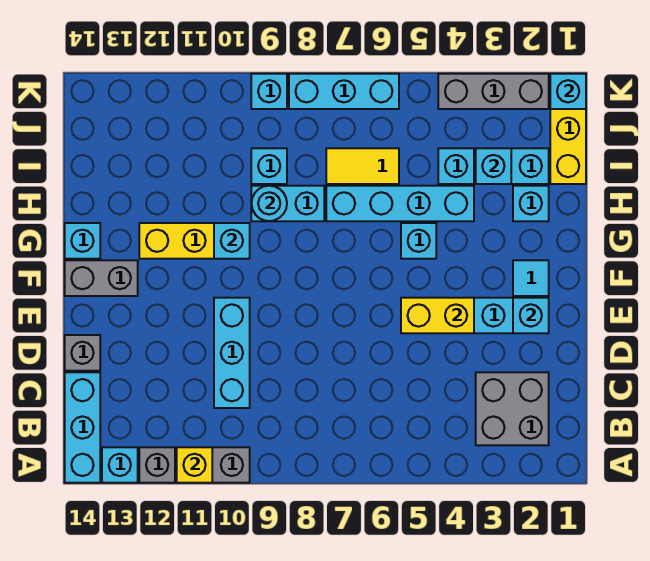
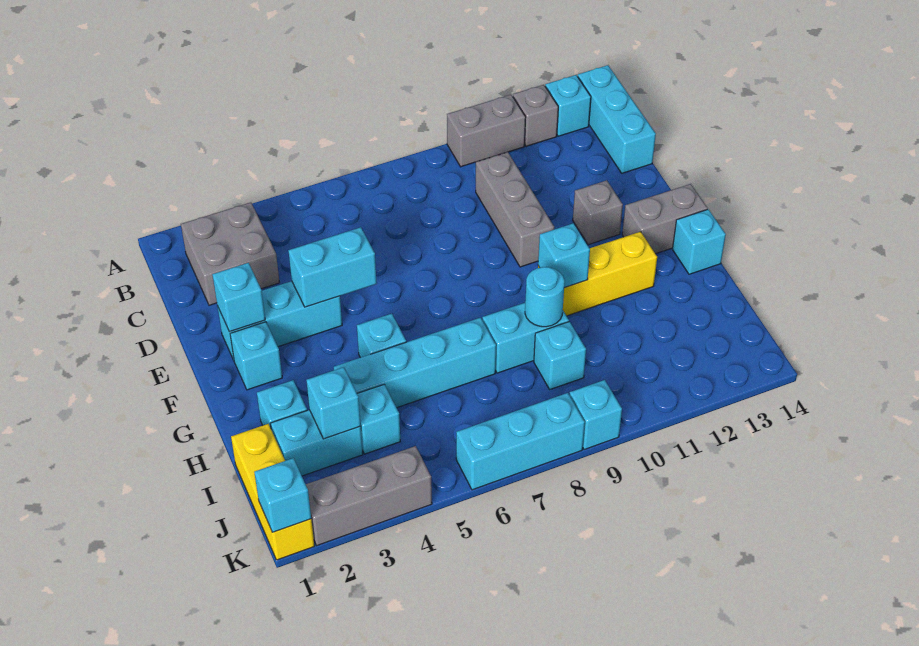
yellow brick A11 level 2 -> none
cyan brick C10:E10 level 1 -> grey brick C10:E10 level 1
grey brick D14 level 1 -> grey brick E12 level 1
yellow brick E4:E5 level 2 -> cyan brick E4:E5 level 2
cyan tile F2 level 1 -> cyan brick F2 level 1
yellow tile I6:I7 level 1 -> none

